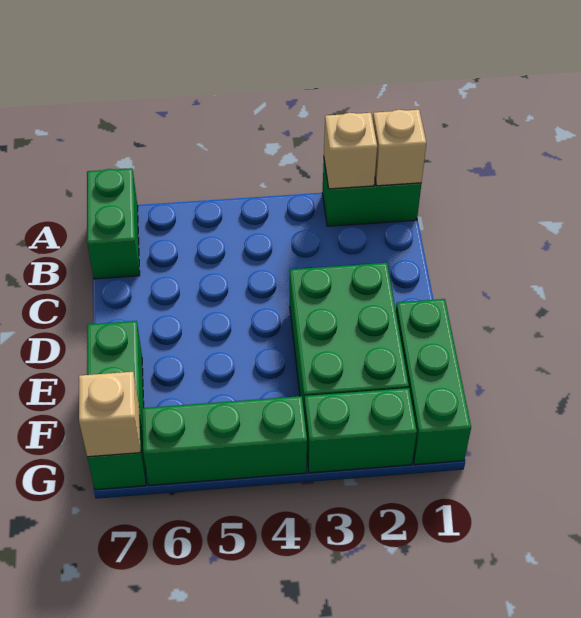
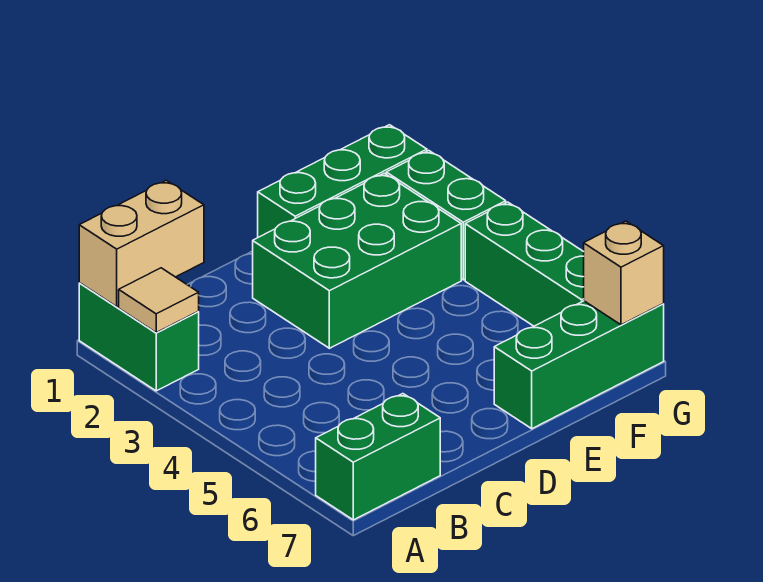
tan brick A1 level 2 -> tan brick A1:B1 level 2
tan brick A2 level 2 -> tan tile A2 level 2

